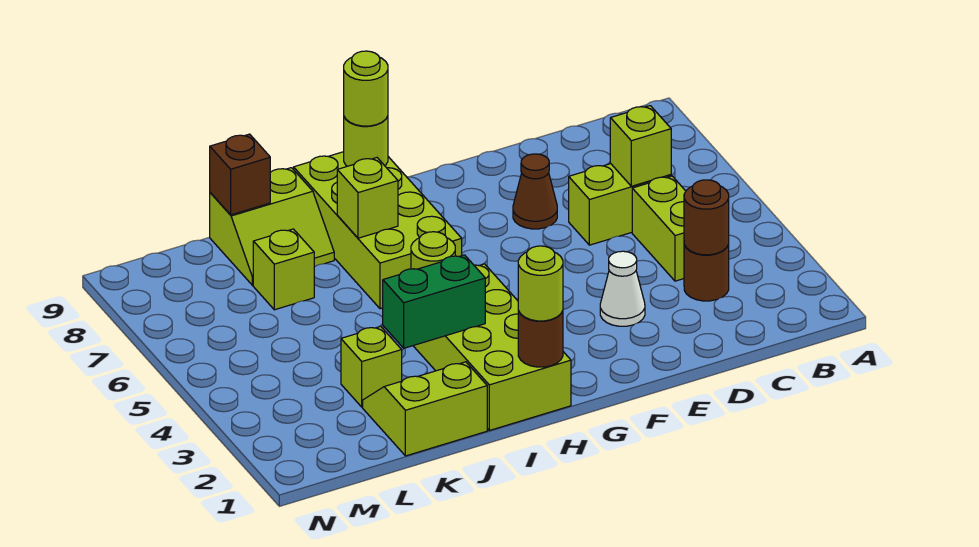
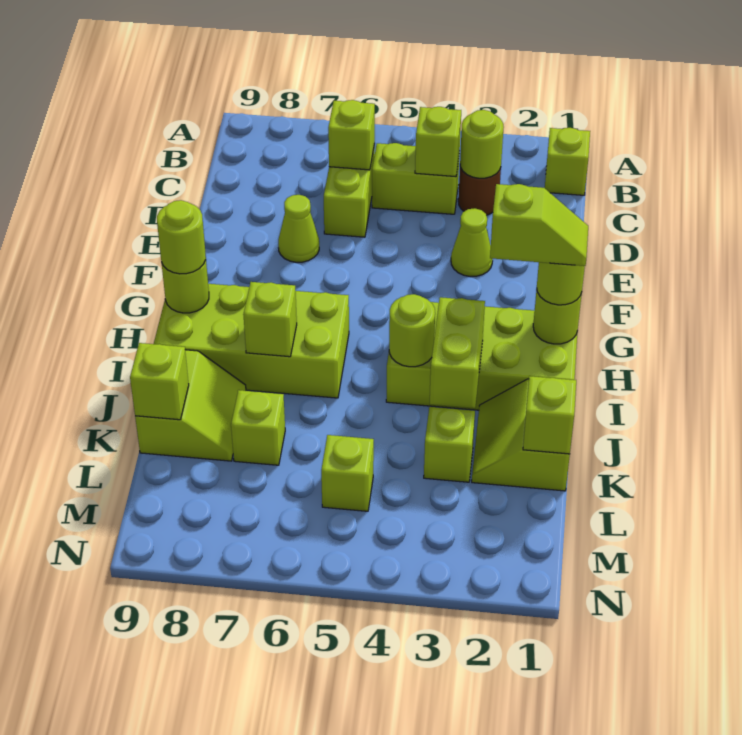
none -> lime brick B1 level 1
brown round brick C3 level 2 -> lime round brick C3 level 2
none -> lime brick C4 level 2
white cone E3 level 1 -> lime cone E3 level 1
brown cone E7 level 1 -> lime cone E7 level 1
brown round brick H1 level 2 -> lime round brick H1 level 2
none -> lime slope H1:H2 level 4 top 2
green brick I3:J3 level 2 -> lime brick I3:J3 level 2
none -> lime brick K1 level 2
brown brick K9 level 2 -> lime brick K9 level 2
none -> lime brick L5 level 1

